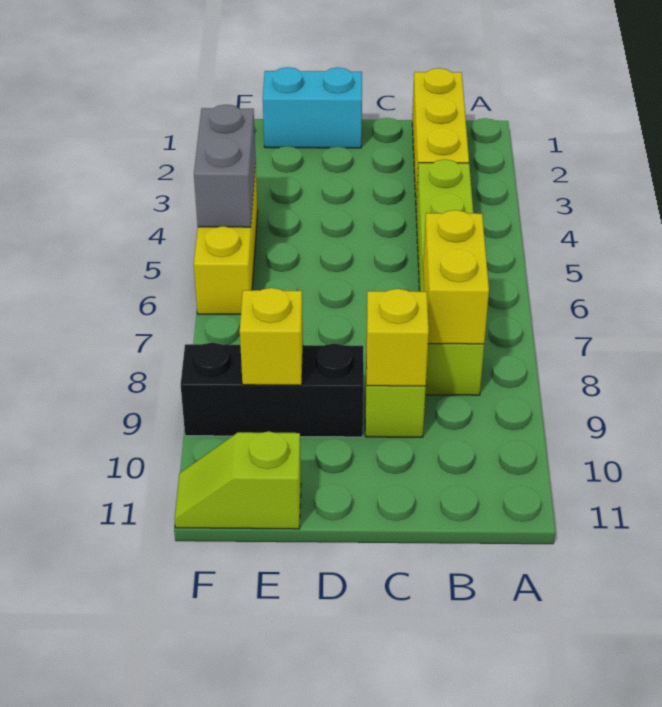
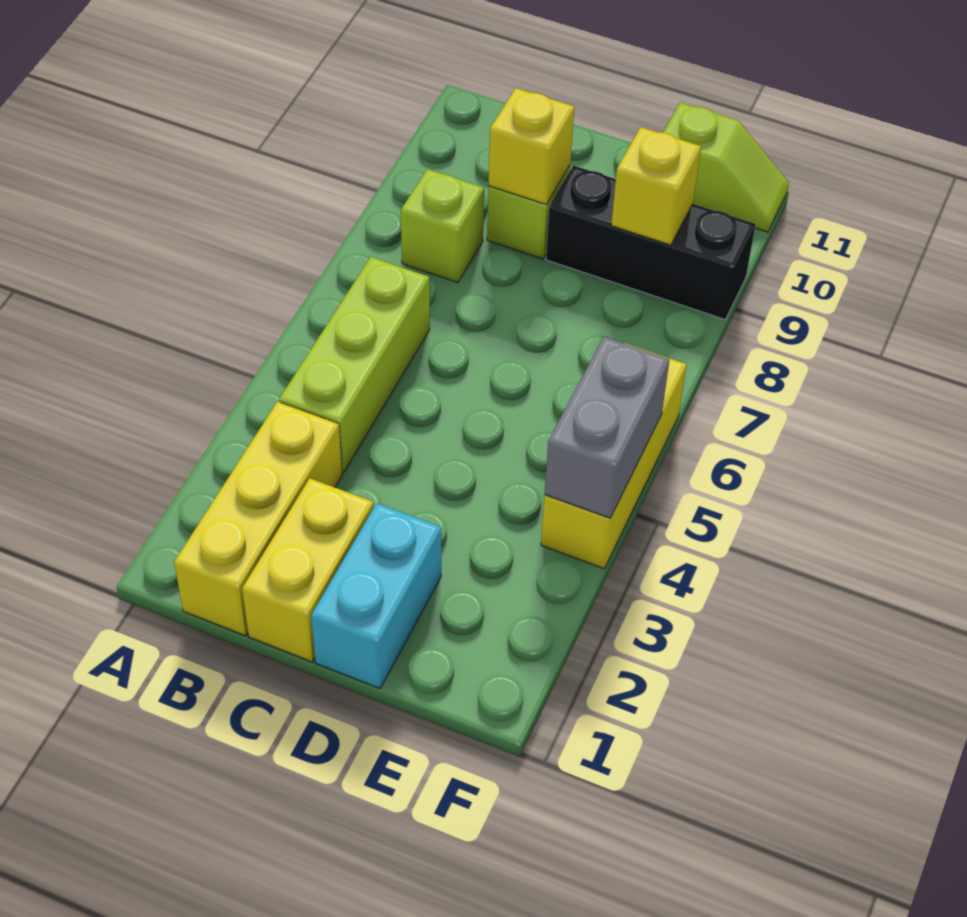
yellow brick B7:B8 level 2 -> yellow brick C1:C2 level 1
cyan brick D1:E1 level 1 -> cyan brick D1:D2 level 1

